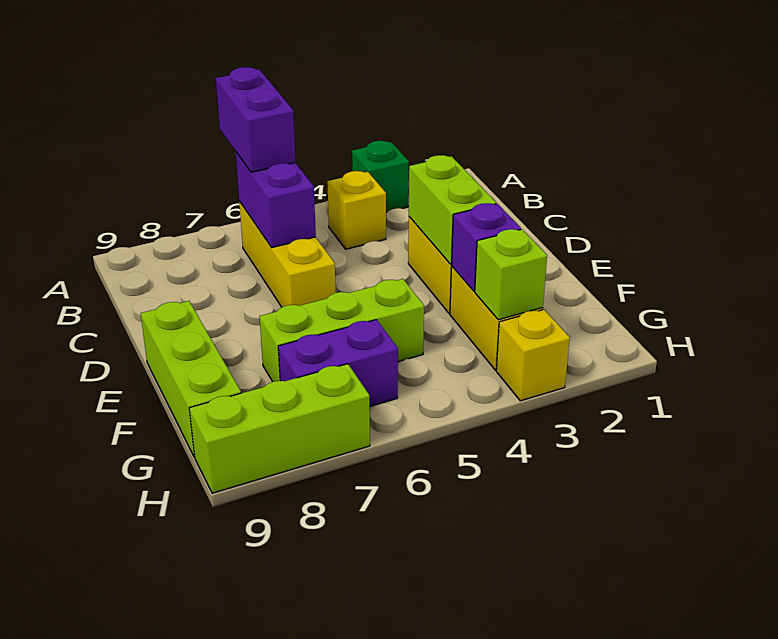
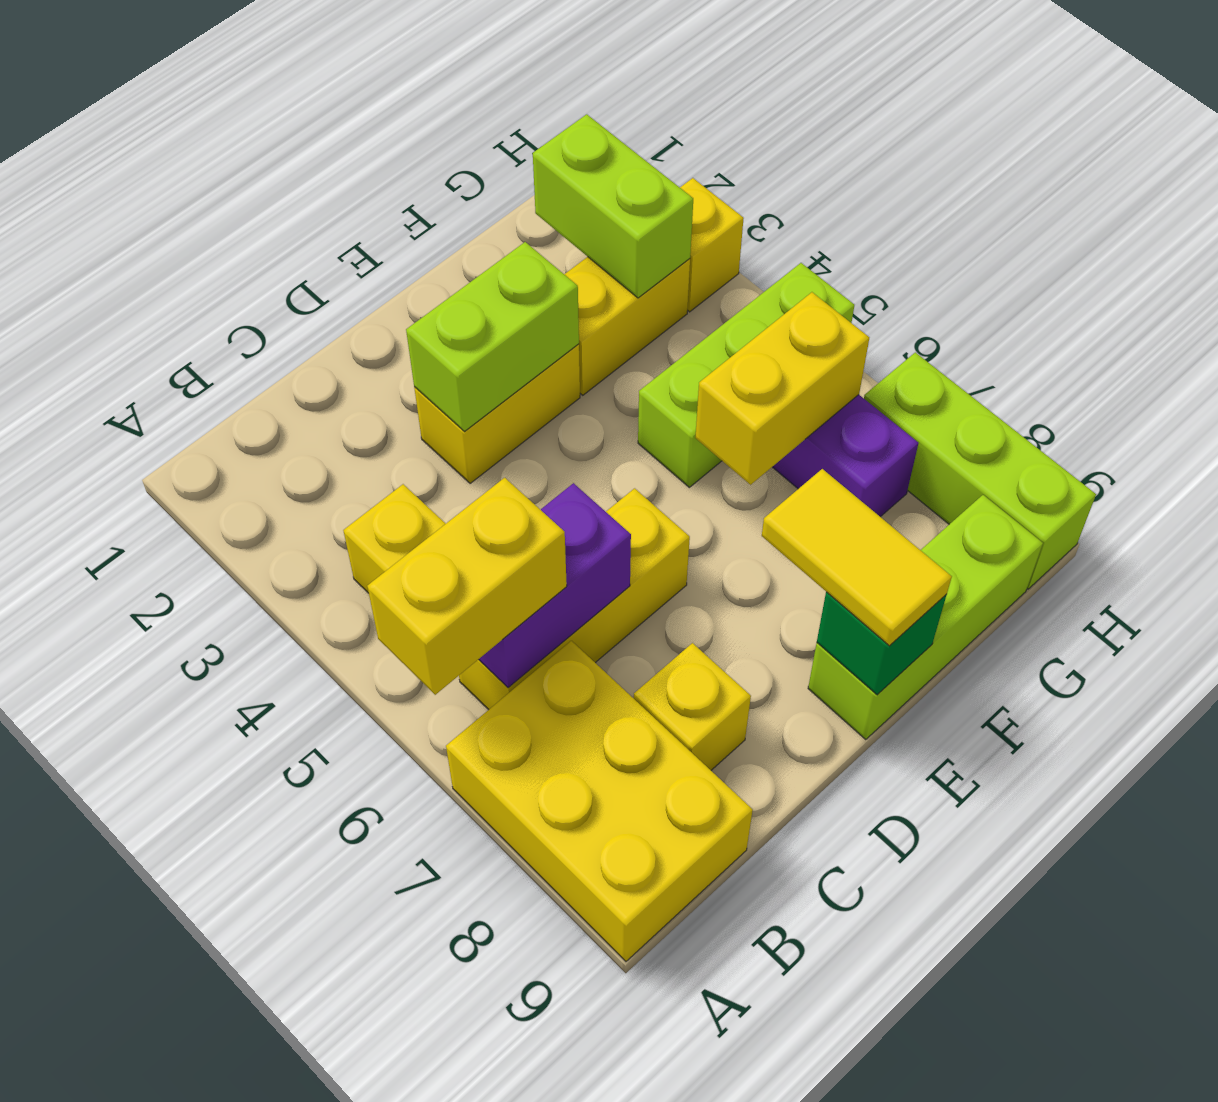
green brick A3 level 1 -> green brick E9 level 2
purple brick A6:B6 level 3 -> yellow brick A6:B6 level 3
none -> yellow brick A7:B9 level 1
none -> yellow brick C8 level 1
none -> yellow tile E8:E9 level 3
purple brick F3 level 2 -> none
lime brick F5:F7 level 1 -> lime brick F5:H5 level 1
none -> yellow brick F6:G6 level 2
lime brick G3 level 2 -> lime brick G2:G3 level 2

